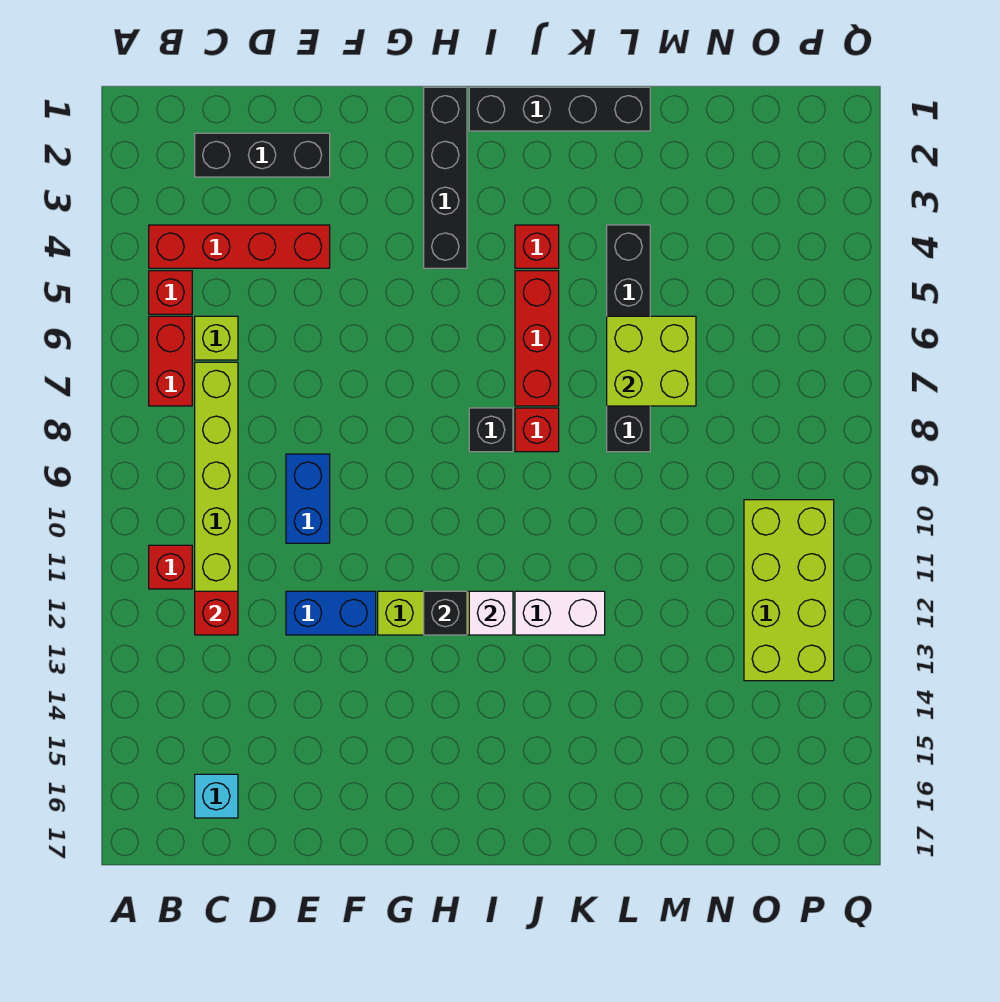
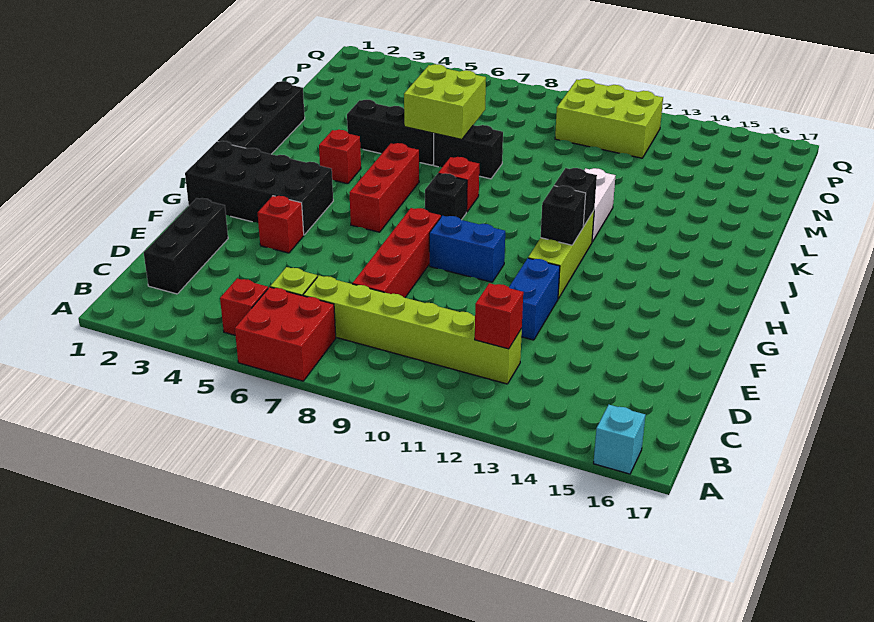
red brick B4:E4 level 1 -> red brick D8:G8 level 1
red brick B6:B7 level 1 -> red brick A6:B7 level 1
red brick B11 level 1 -> red brick F4 level 1
cyan brick C16 level 1 -> cyan brick A16 level 1
blue brick E9:E10 level 1 -> blue brick G9:G10 level 1
black brick H1:H4 level 1 -> black brick G1:H4 level 1
white brick I12 level 2 -> black brick I12 level 2
red brick J5:J7 level 1 -> red brick H6:J6 level 1
lime brick O10:P13 level 1 -> lime brick O10:P12 level 1

